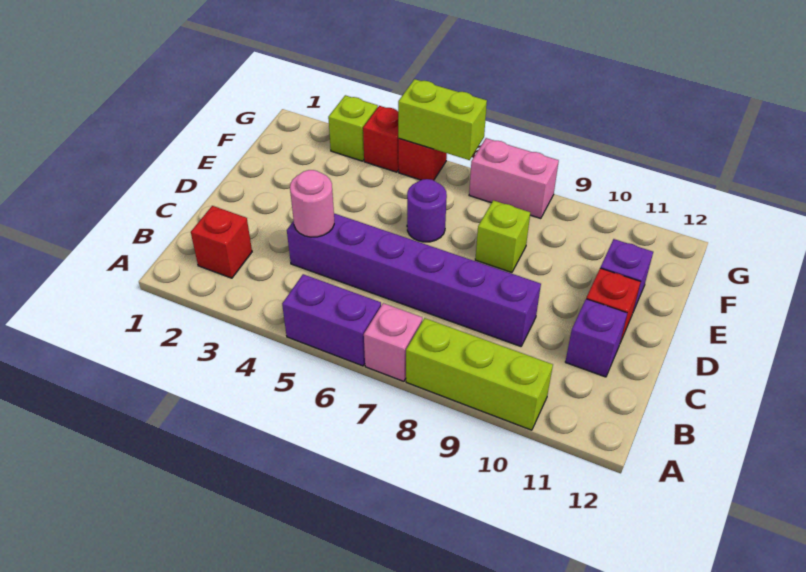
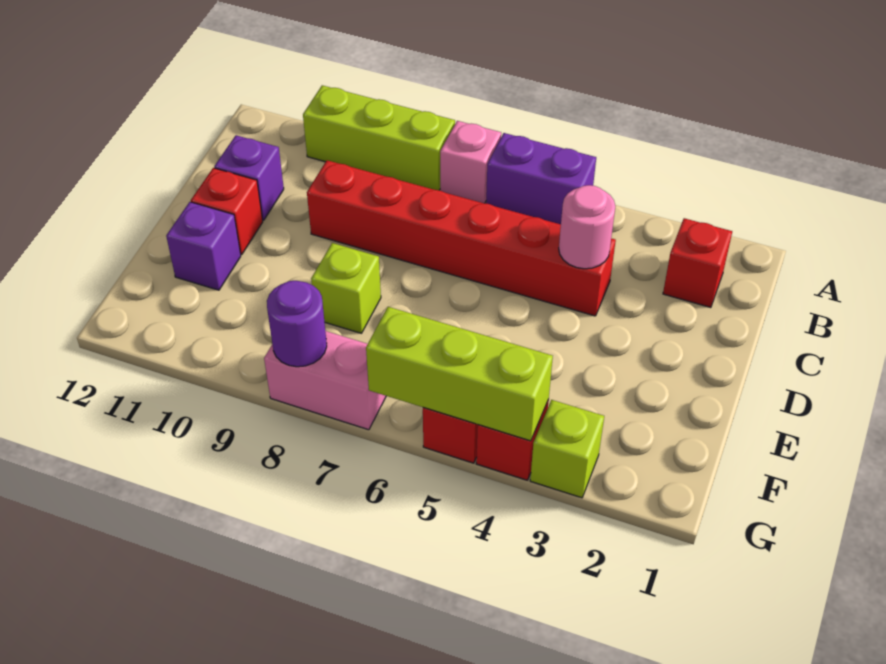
purple brick C4:C9 level 1 -> red brick C4:C9 level 1
purple round brick E6 level 1 -> purple round brick G8 level 2
lime brick G5:G6 level 2 -> lime brick G4:G6 level 2

